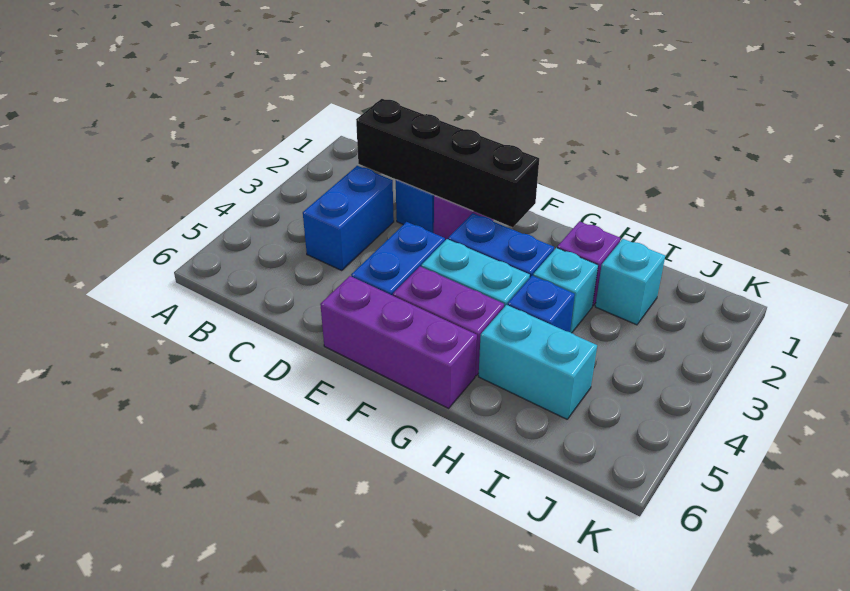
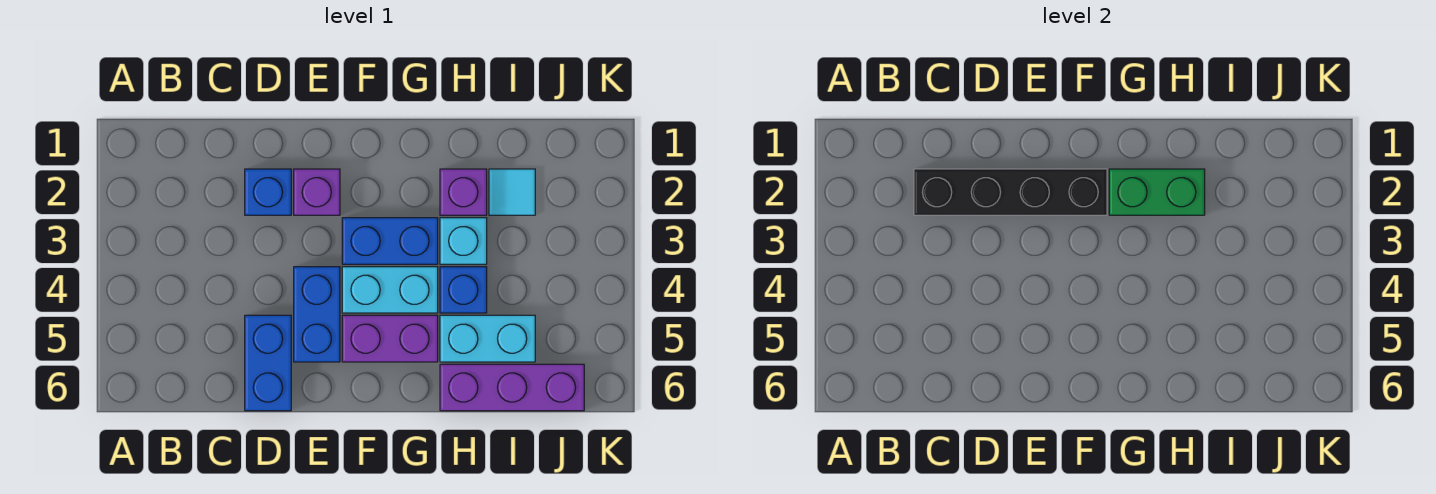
blue brick C3:C4 level 1 -> blue brick D5:D6 level 1
purple brick E6:G6 level 1 -> purple brick H6:J6 level 1
none -> green brick G2:H2 level 2
cyan brick I2 level 1 -> cyan tile I2 level 1

